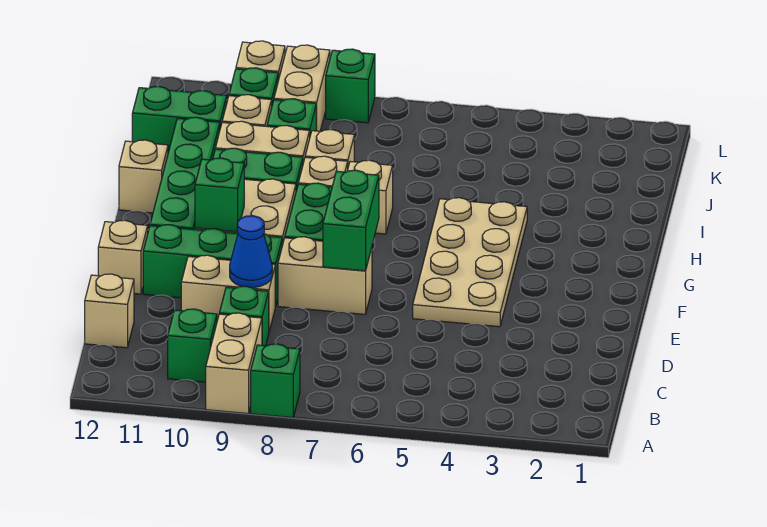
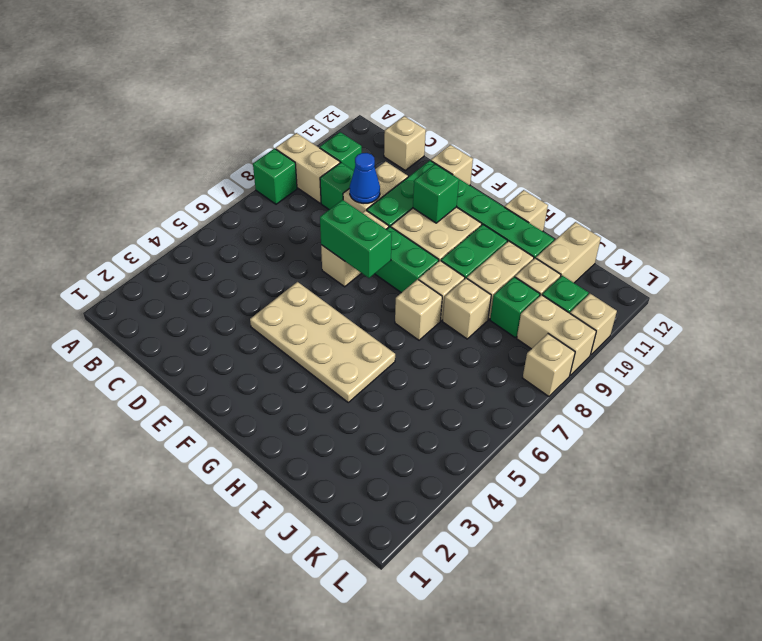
green brick J11:J12 level 1 -> tan brick J11:J12 level 1
green brick L8 level 1 -> tan brick L8 level 1

